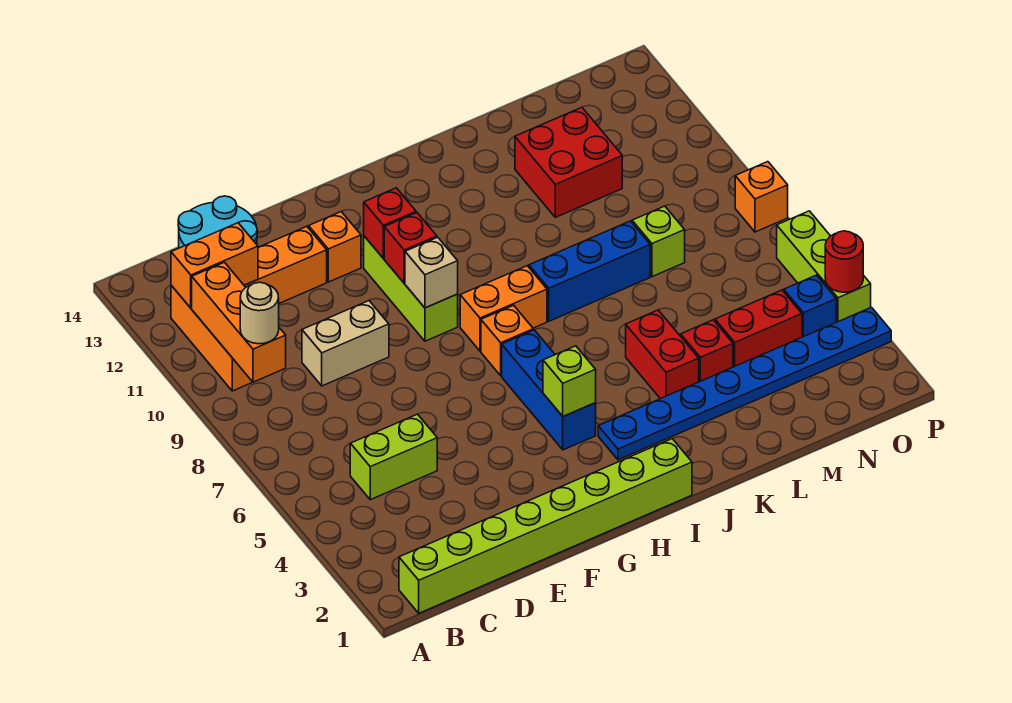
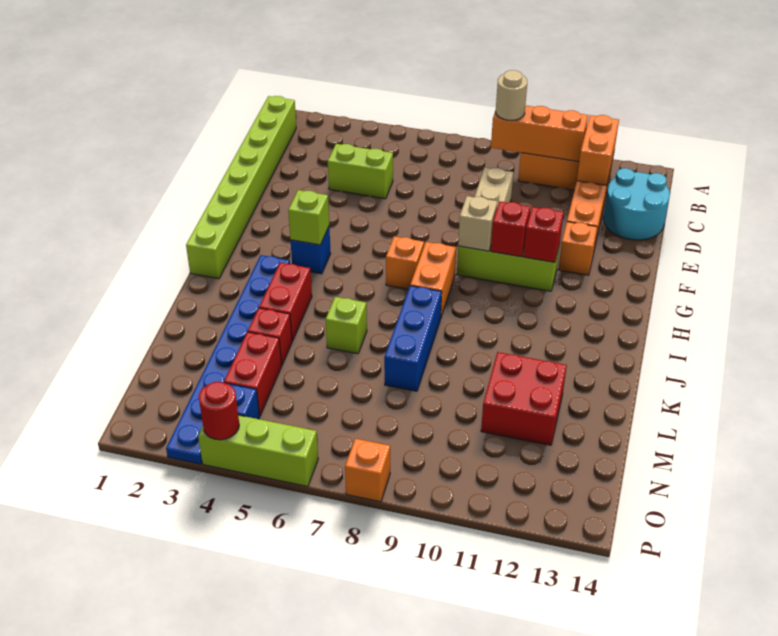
lime brick C5:D5 level 1 -> lime brick D4:D5 level 1
blue brick H4:H6 level 1 -> blue brick H4 level 1
red brick K4:K5 level 1 -> red brick J4:K4 level 1
lime brick M8 level 1 -> lime brick K6 level 1

